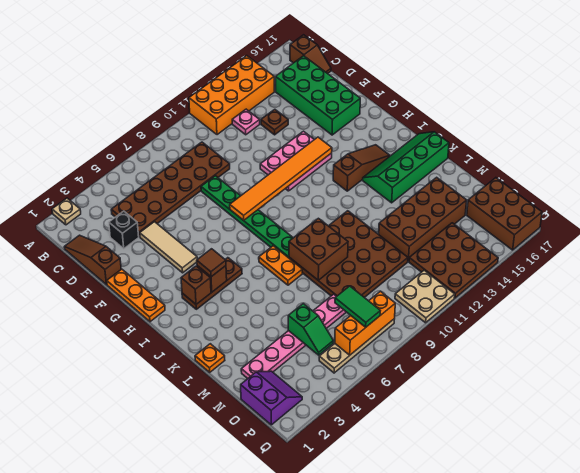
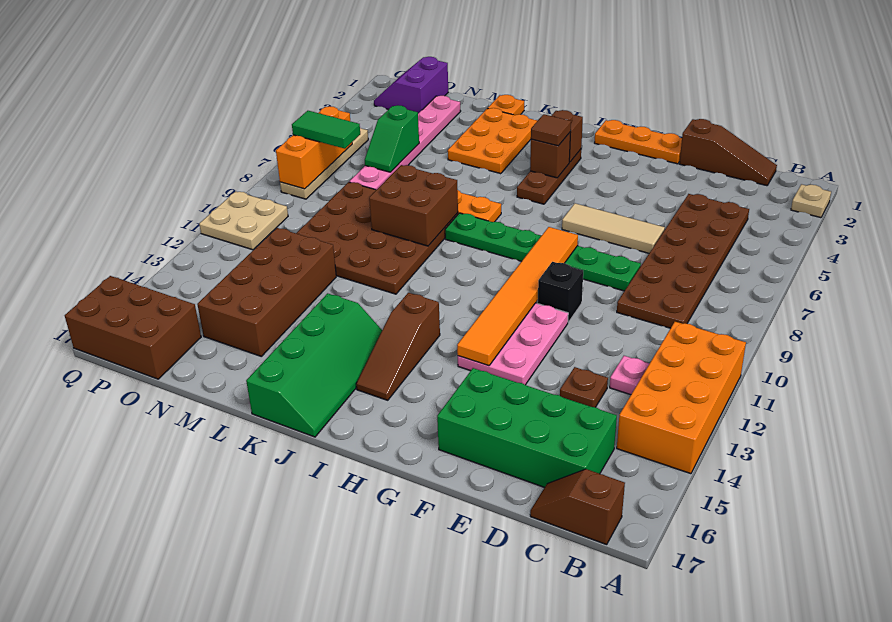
black brick D3 level 1 -> black brick F10 level 1
tan tile E4:G4 level 1 -> tan tile E6:G6 level 1
none -> orange plate K2:L4 level 1
green slope N5:O5 level 2 top N -> green slope N5:N6 level 2 top 5
purple slope O1:P2 level 1 top 1 -> purple slope O1:P2 level 1 top O
brown plate O12:Q14 level 1 -> none

